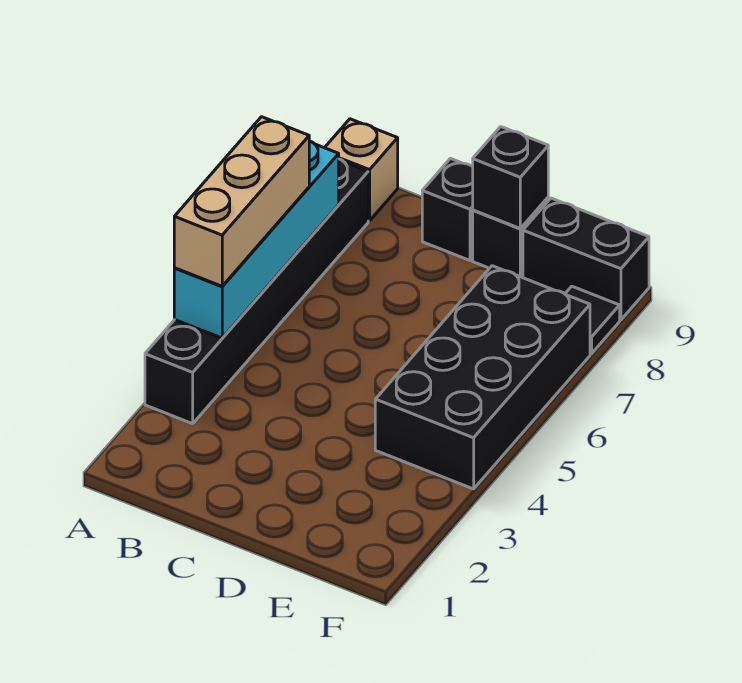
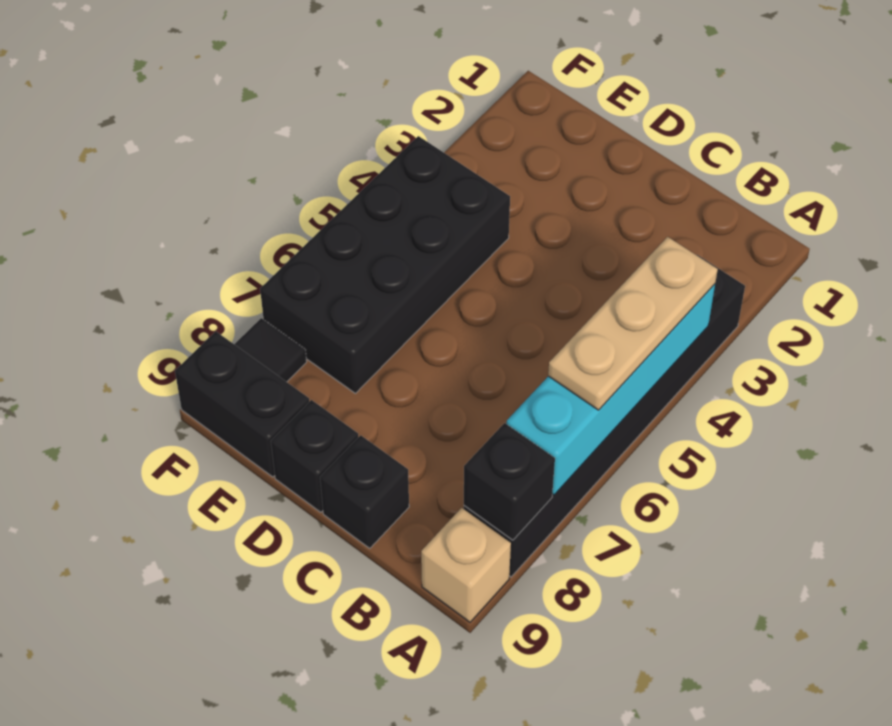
tan brick A4:A6 level 3 -> tan plate A4:A6 level 3
black brick D9 level 2 -> black brick A8 level 2

